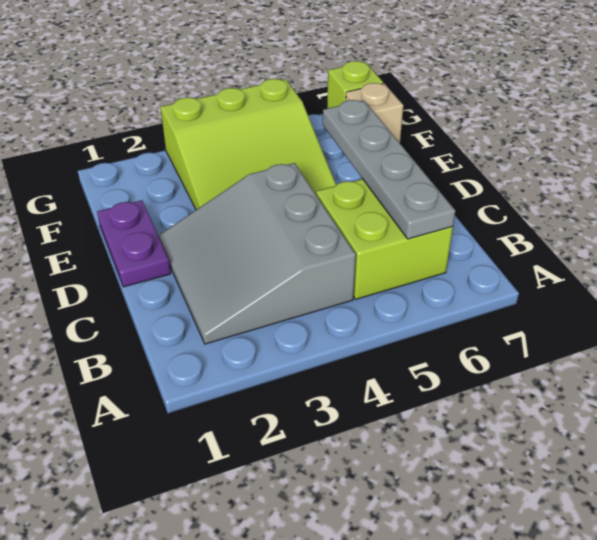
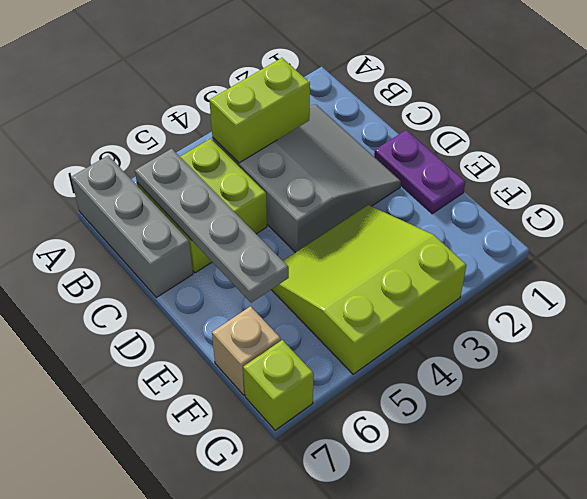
none -> grey brick A7:C7 level 1
none -> lime brick B3:B4 level 2

